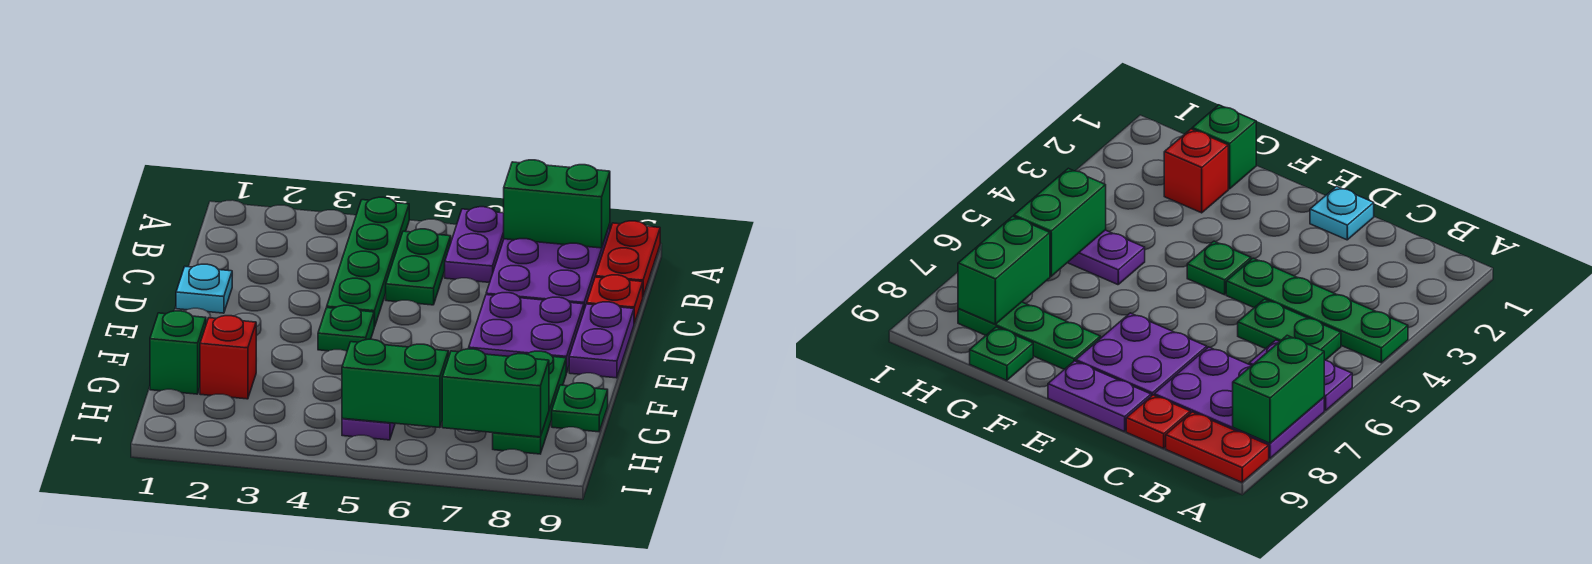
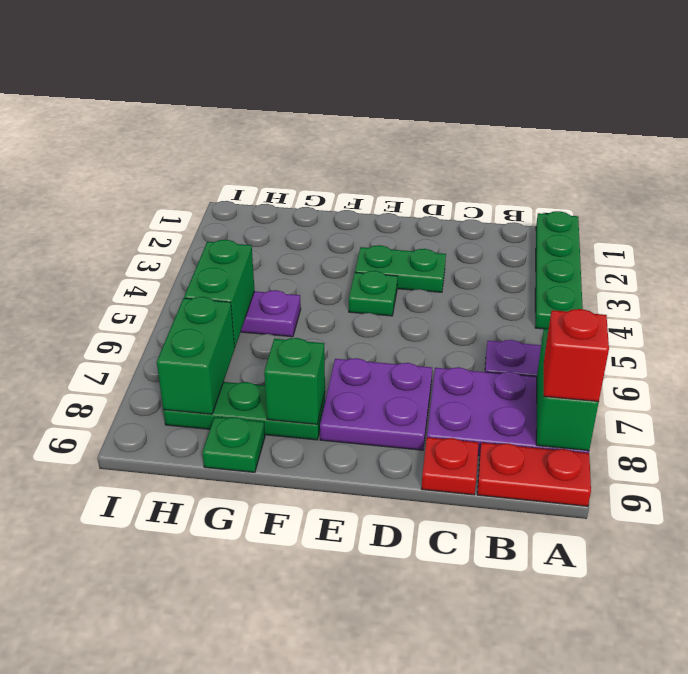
green plate A4:D4 level 1 -> green plate A1:A4 level 1
green plate B5:C5 level 1 -> green plate D3:E3 level 1
cyan plate D1 level 1 -> none
purple plate D9:E9 level 1 -> none
green brick G1 level 1 -> green brick F8 level 2
red brick G2 level 1 -> red brick A8 level 3

